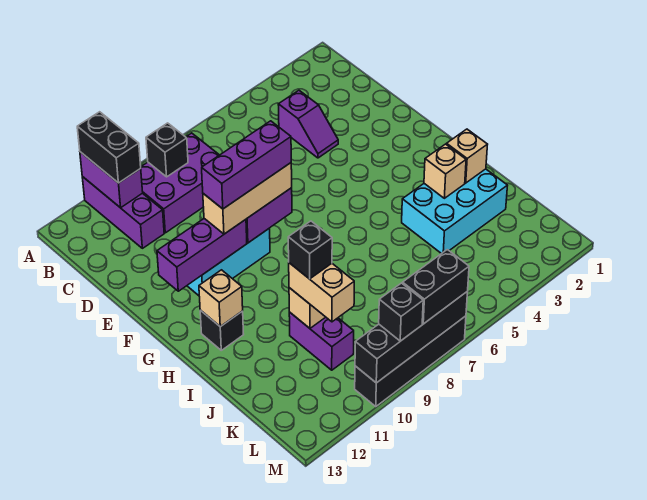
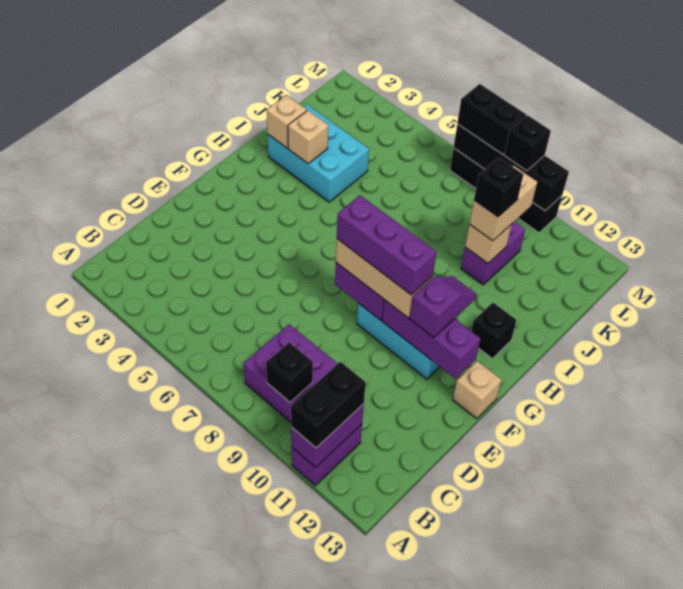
purple brick A11:C11 level 1 -> purple brick A11:B11 level 1
purple slope C4:D4 level 1 top C -> purple slope F11:G11 level 3 top F
tan brick H12 level 2 -> tan brick F13 level 1

